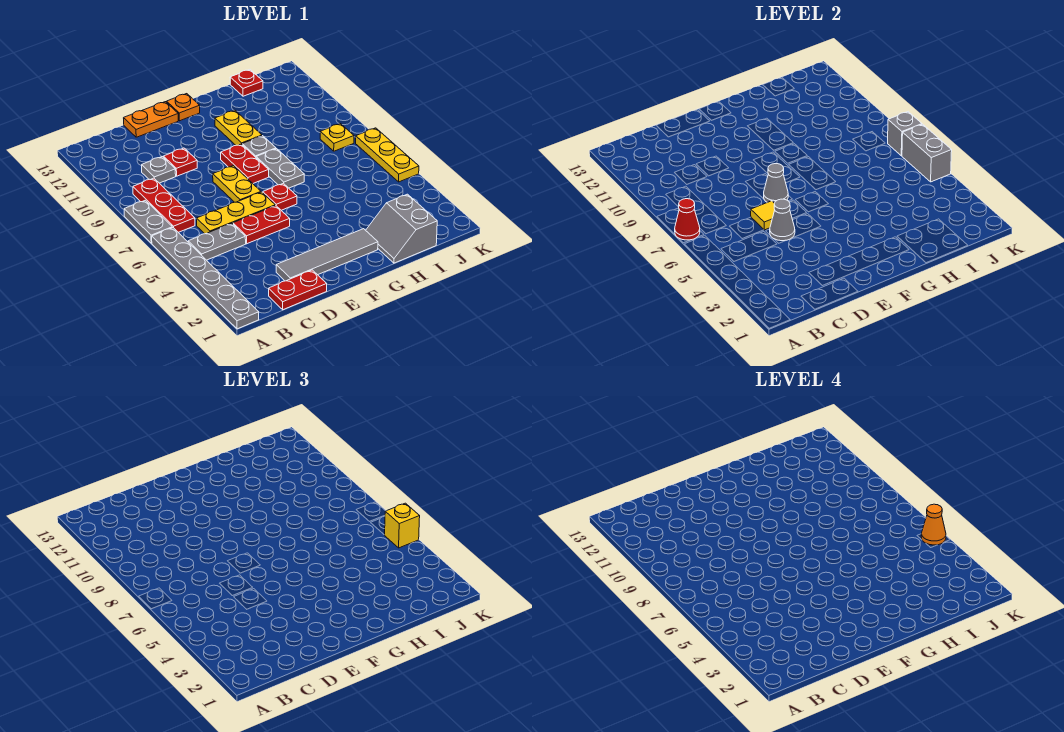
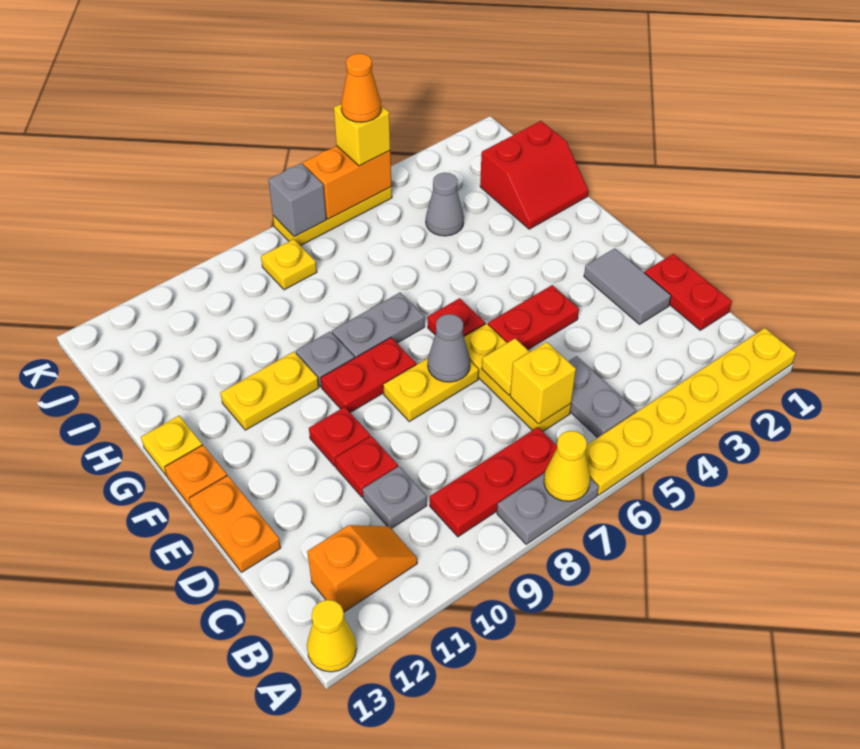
grey plate A1:A6 level 1 -> yellow plate A1:A6 level 1
red cone A7 level 2 -> yellow cone A7 level 2
none -> yellow cone A13 level 1
none -> orange slope B11:B12 level 1 top 12
none -> yellow brick C6 level 2
grey tile D2:G2 level 1 -> grey tile D2:E2 level 1
red plate D5:E5 level 1 -> red plate E4:E5 level 1
grey cone D5 level 2 -> grey cone I4 level 1
none -> yellow plate G13 level 1
grey slope H1:I2 level 1 top I -> red slope H1:I2 level 1 top I
red plate I13 level 1 -> red plate E10 level 1
grey brick K5:K6 level 2 -> orange brick K5:K6 level 2

